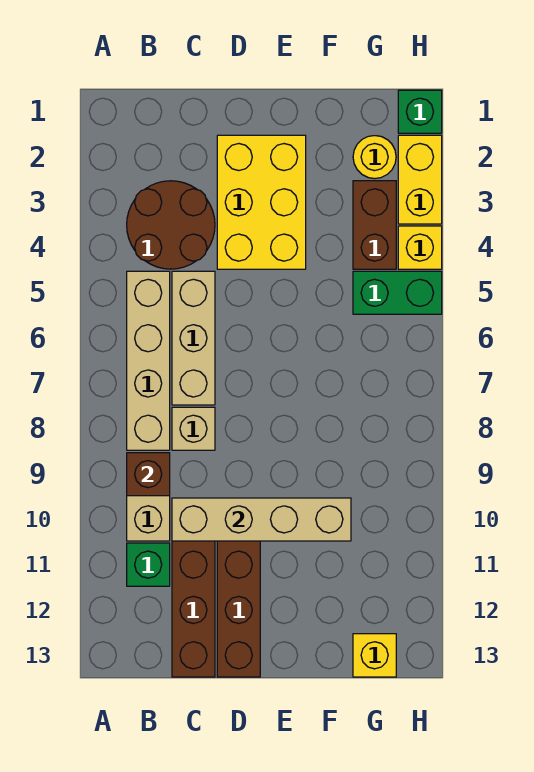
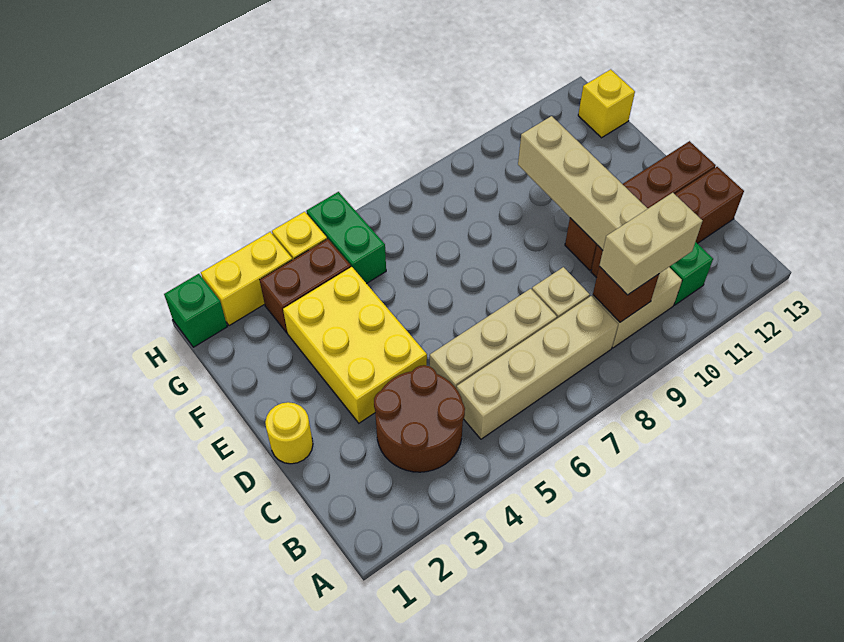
none -> tan brick B9:B10 level 3
yellow brick D2:E4 level 1 -> yellow brick D3:F4 level 1
yellow round brick G2 level 1 -> yellow round brick D1 level 1

